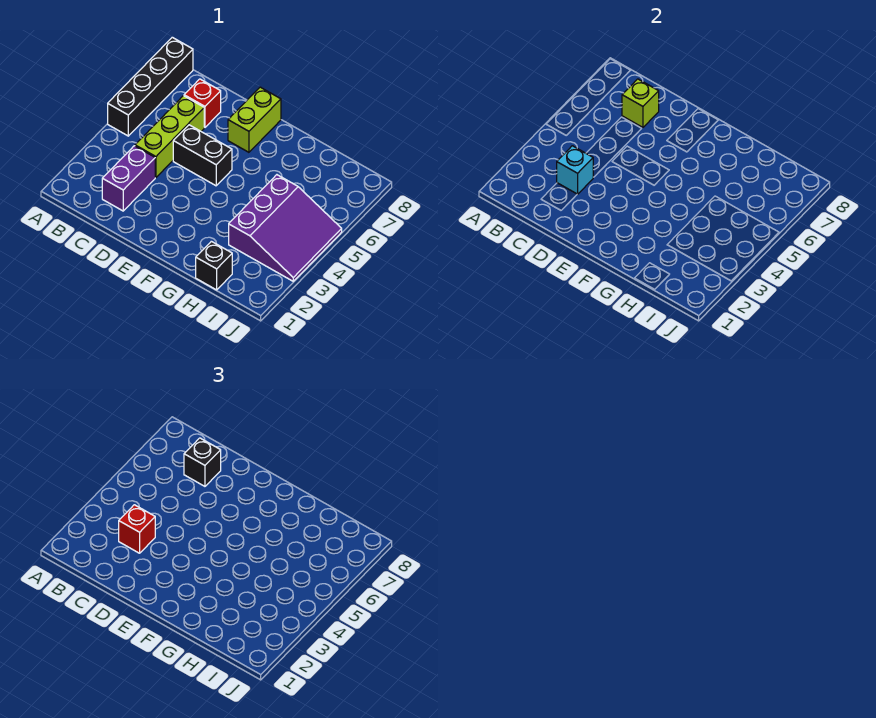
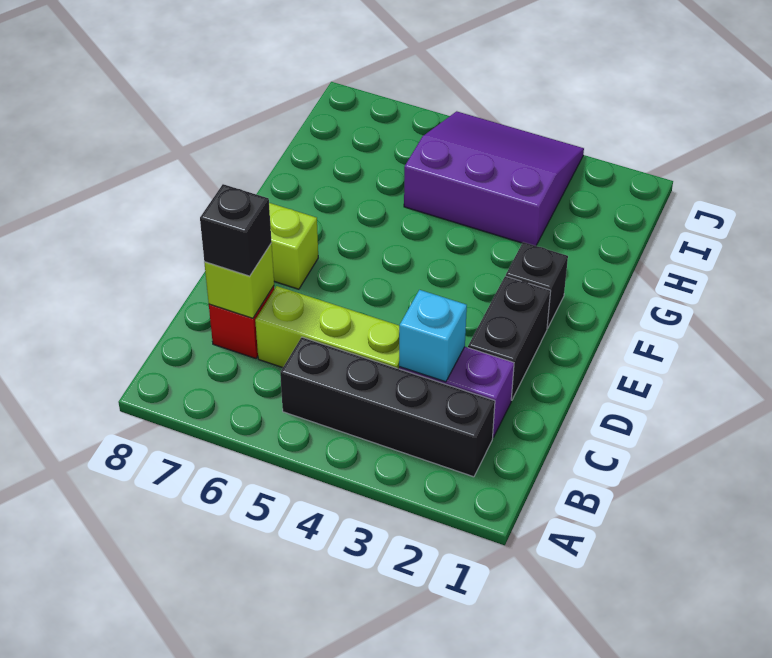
black brick A5:A8 level 1 -> black brick B2:B5 level 1
red brick C3 level 3 -> none
black brick D5:E5 level 1 -> black brick D2:E2 level 1
black brick H1 level 1 -> black brick F2 level 1

